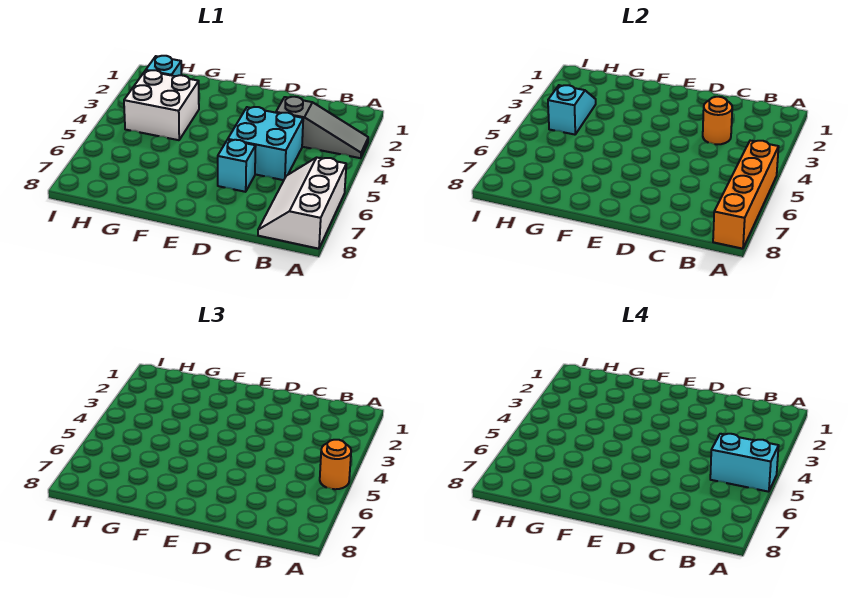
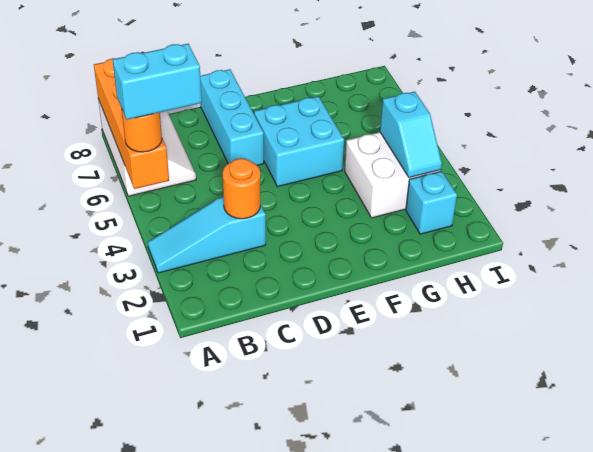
grey slope A3:C3 level 1 top C -> cyan slope A3:C3 level 1 top C
cyan brick C4:D5 level 1 -> cyan brick E5:F6 level 1
cyan brick D6 level 1 -> cyan brick D6:D8 level 1

